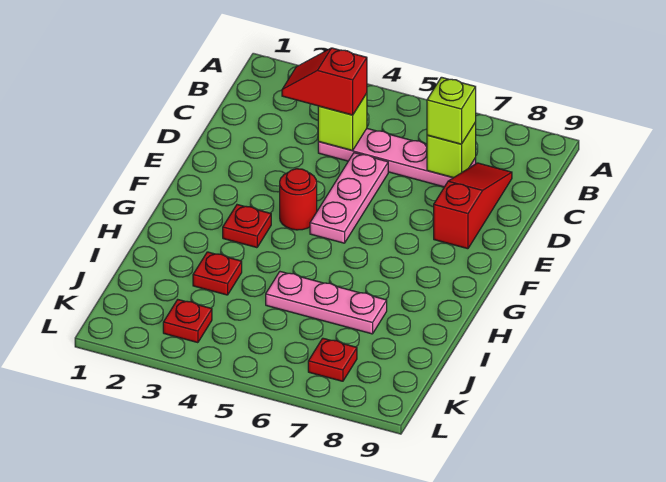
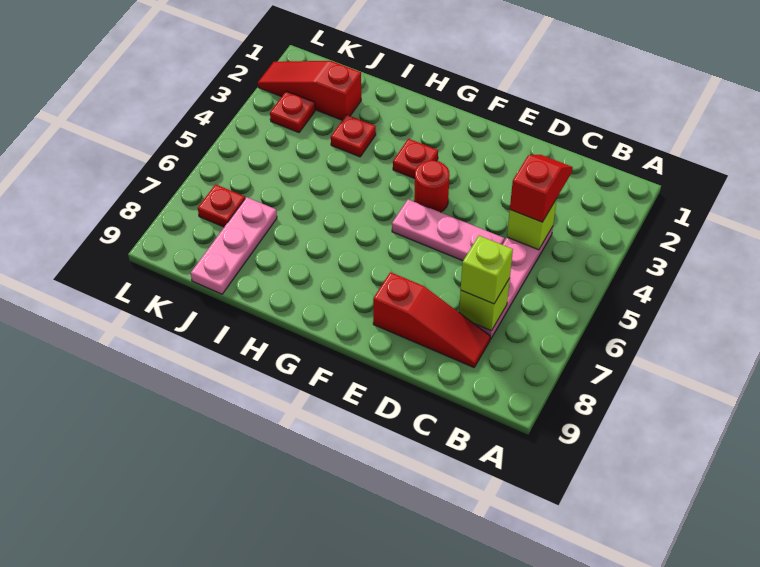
pink plate I5:I7 level 1 -> pink plate J7:J9 level 1
none -> red slope J2:L2 level 1 top J

